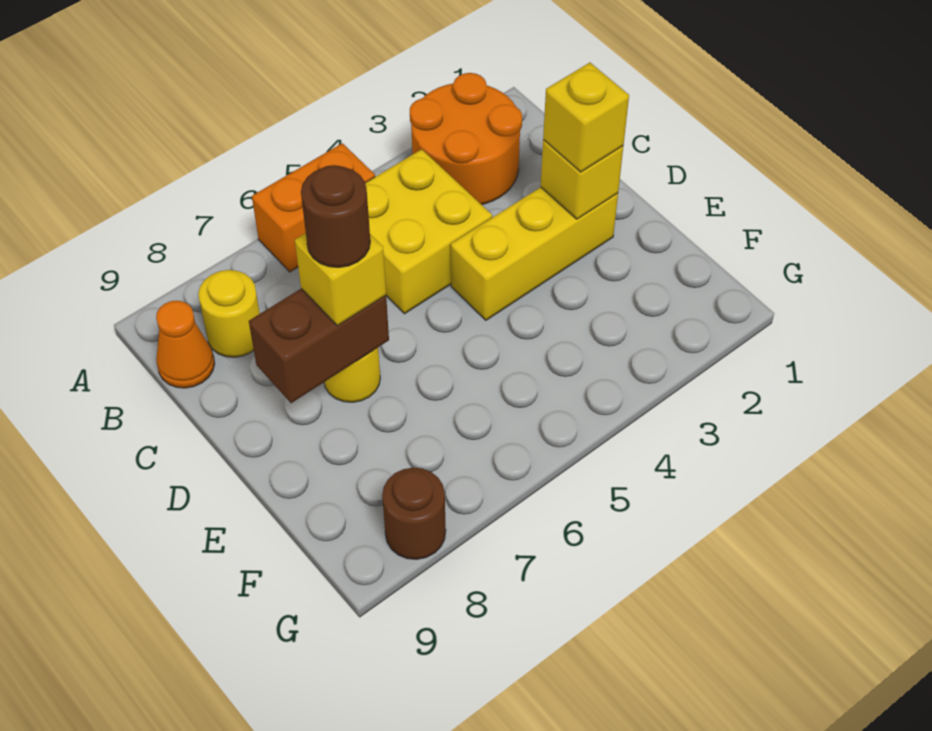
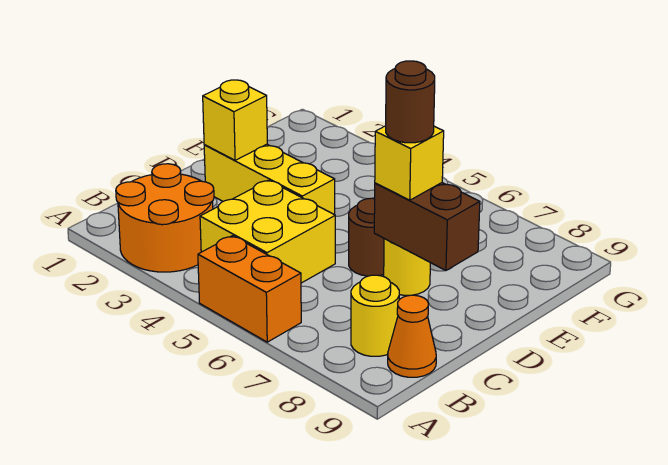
yellow brick D2 level 3 -> none
brown round brick G8 level 1 -> brown round brick D6 level 1

